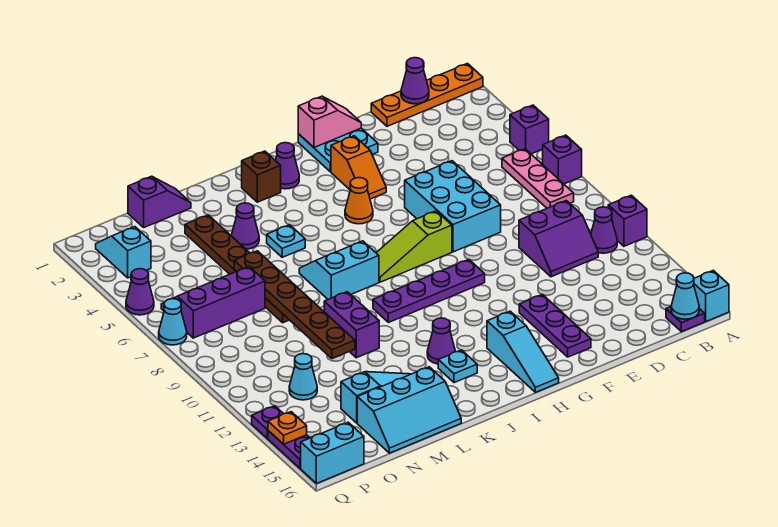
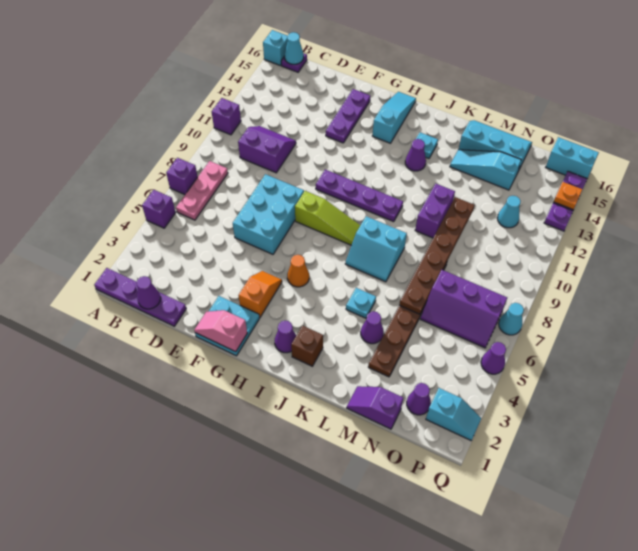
orange plate A1:D1 level 1 -> purple plate A1:D1 level 1
purple cone B11 level 1 -> purple cone O2 level 1
cyan slope P2:P3 level 1 top 3 -> cyan slope P2:Q2 level 1 top P

